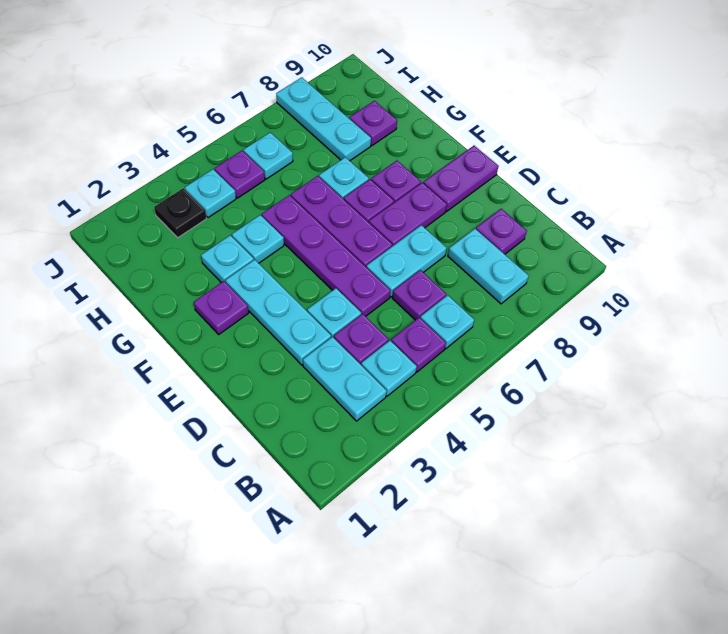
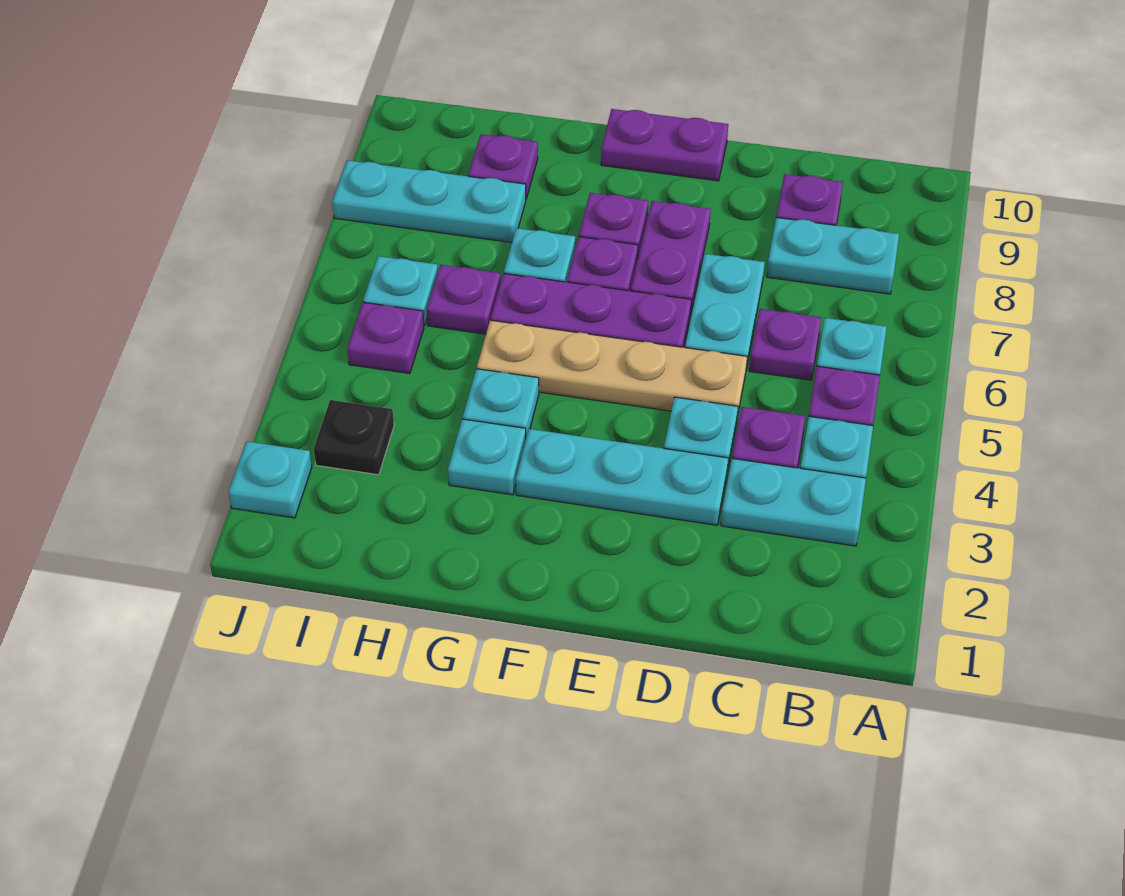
purple plate D5:G5 level 1 -> tan plate D5:G5 level 1
purple plate E9:E10 level 1 -> purple plate E10:F10 level 1
purple plate F2 level 1 -> purple plate H6 level 1
cyan plate I4 level 1 -> cyan plate J2 level 1

